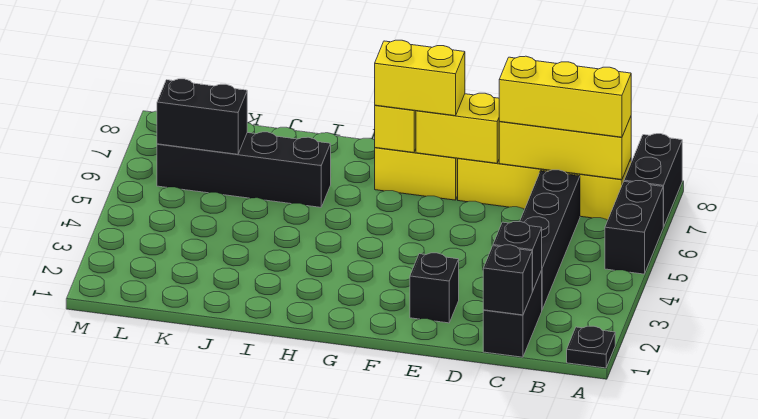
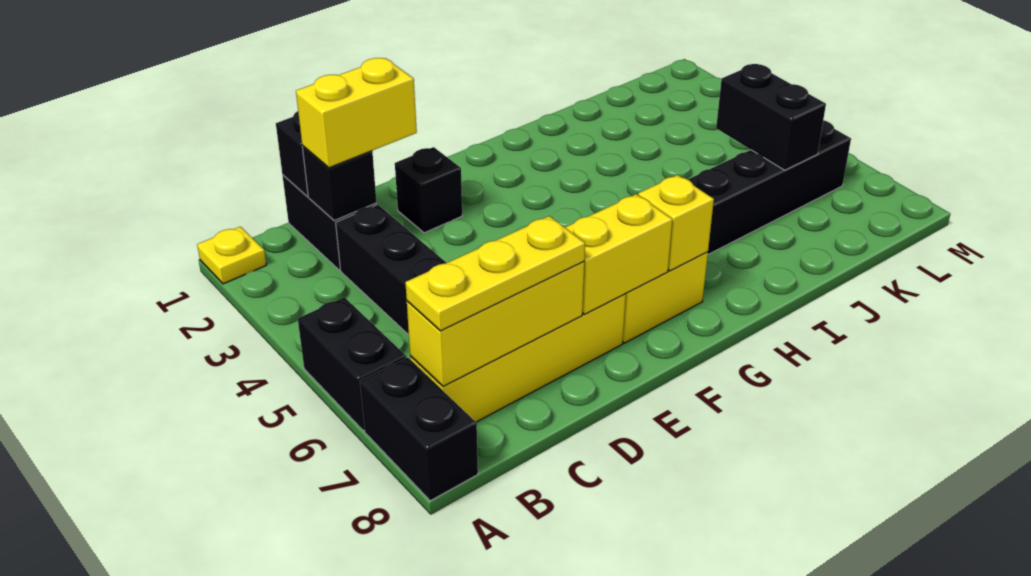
black plate A1 level 1 -> yellow plate A1 level 1
yellow brick B7:D7 level 3 -> yellow plate B7:D7 level 3
yellow brick F7:G7 level 3 -> yellow brick C2:D2 level 3
black brick K6:L6 level 2 -> black brick K5:K6 level 2

